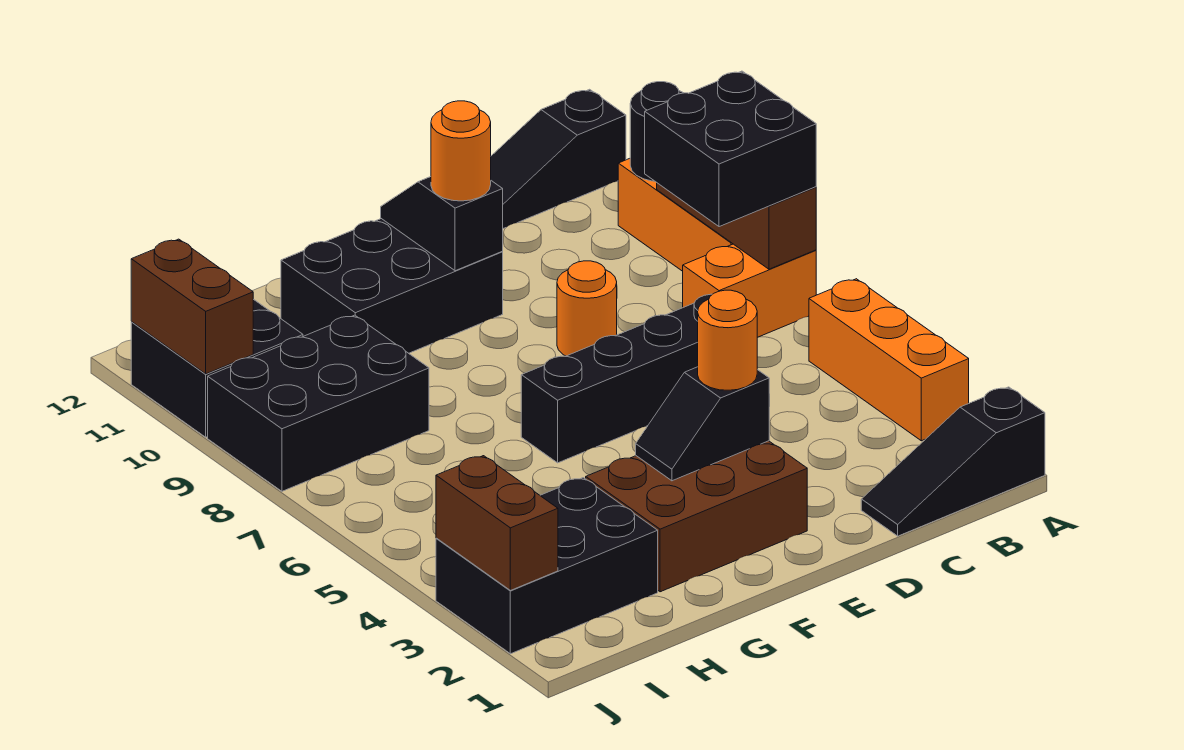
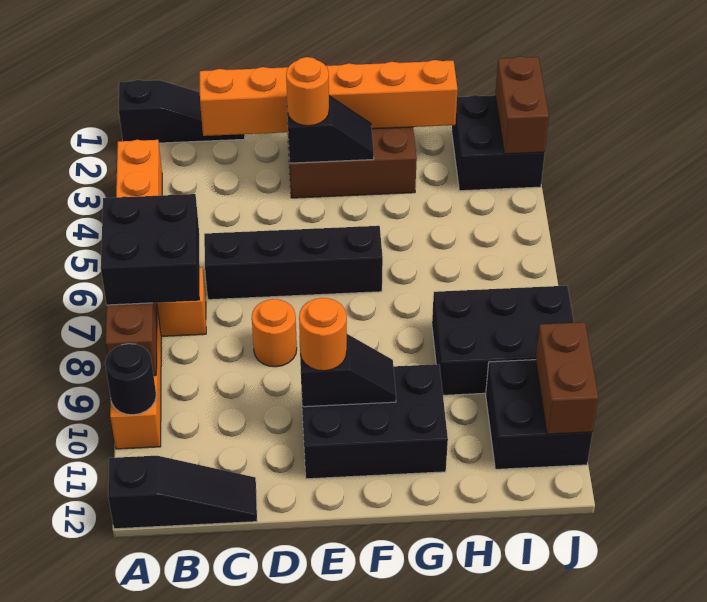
none -> orange brick C2:H2 level 2
black slope E10:E11 level 2 top 10 -> black slope E10:F10 level 2 top E
black brick H2:J3 level 1 -> black brick I2:J3 level 1

